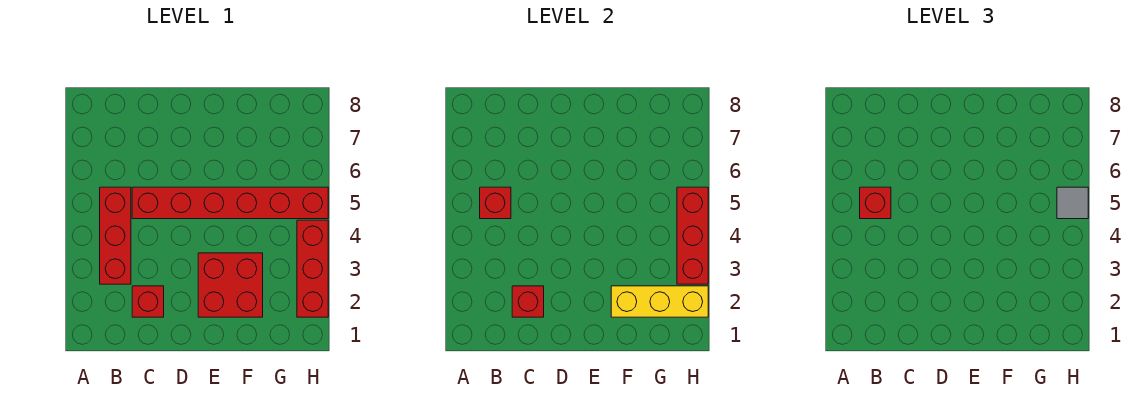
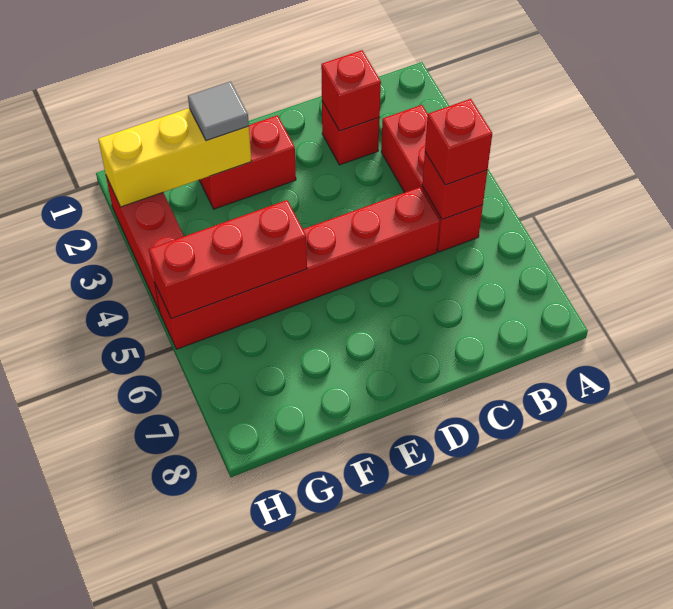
red brick E2:F3 level 1 -> red brick E2:F2 level 1
red brick H3:H5 level 2 -> red brick F5:H5 level 2
grey tile H5 level 3 -> grey tile F2 level 3

